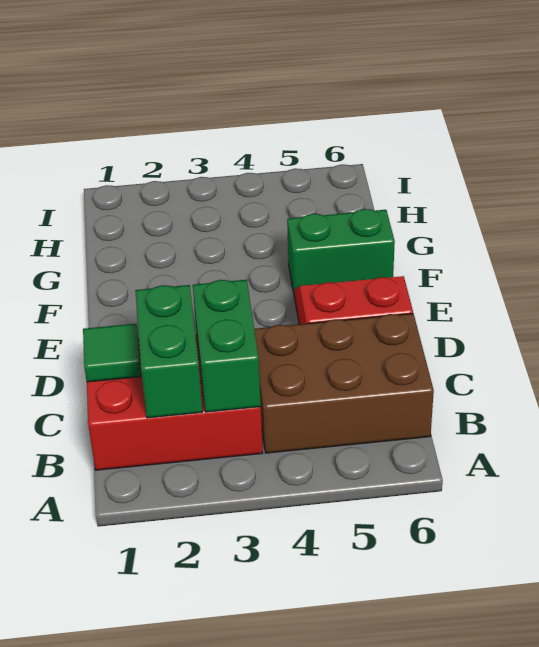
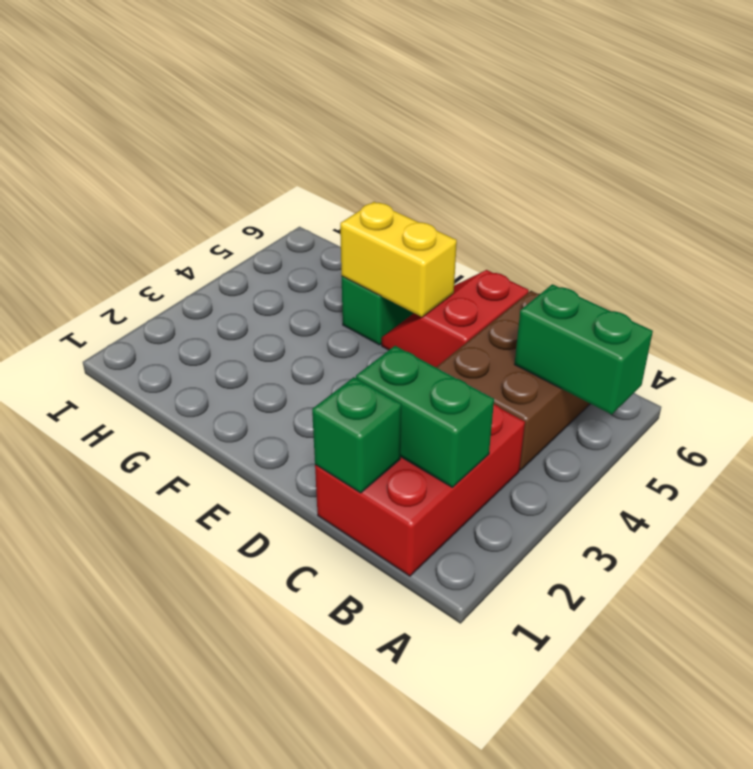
green brick B3:C3 level 2 -> green brick A5:B5 level 2
green tile C1 level 2 -> green brick C1 level 2
none -> yellow brick E5:F5 level 2

